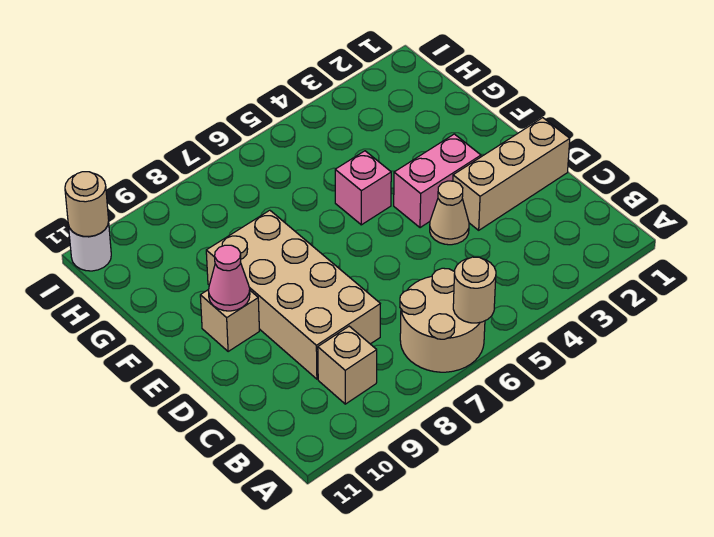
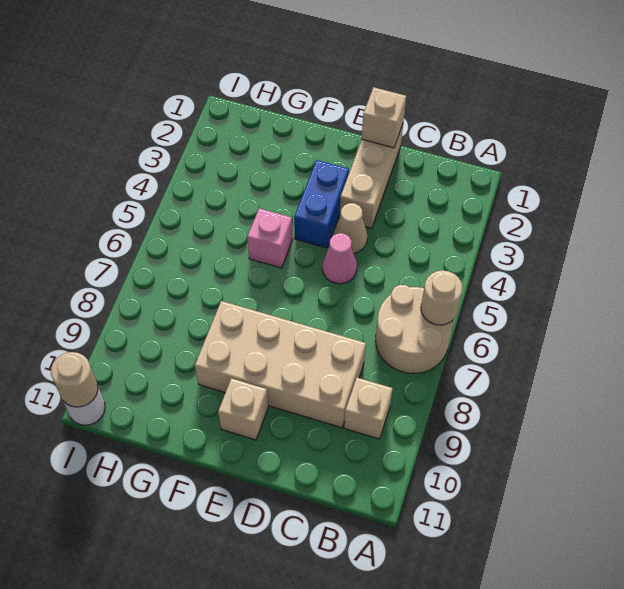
none -> tan brick D1 level 2
pink brick E3:E4 level 1 -> blue brick E3:E4 level 1
pink cone E10 level 2 -> pink cone D5 level 1

